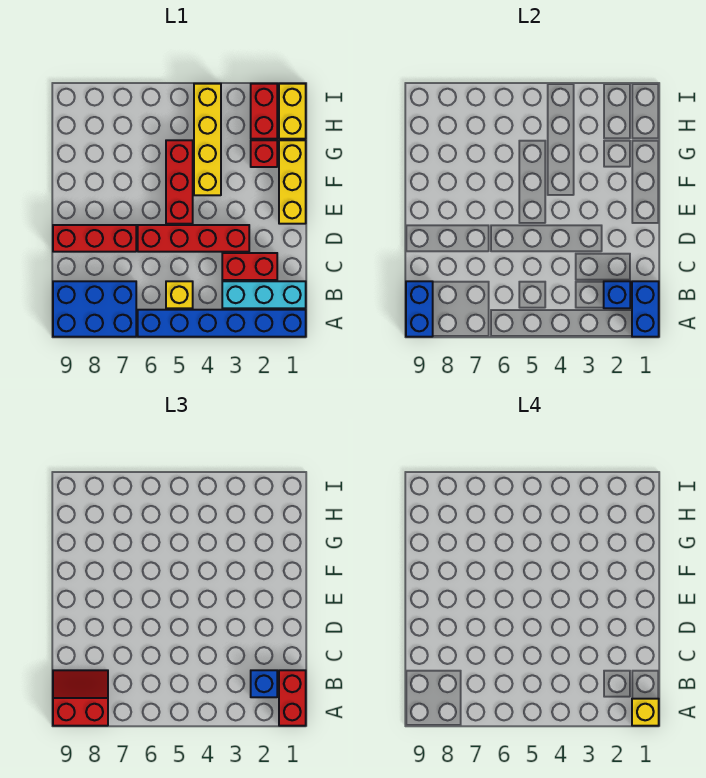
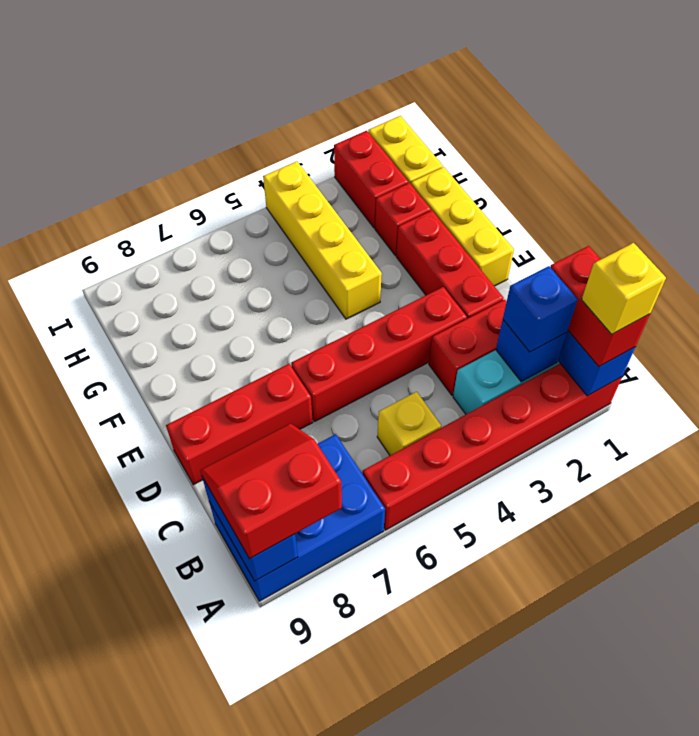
blue brick A1:A6 level 1 -> red brick A1:A6 level 1
red brick E5:G5 level 1 -> red brick D2:F2 level 1

